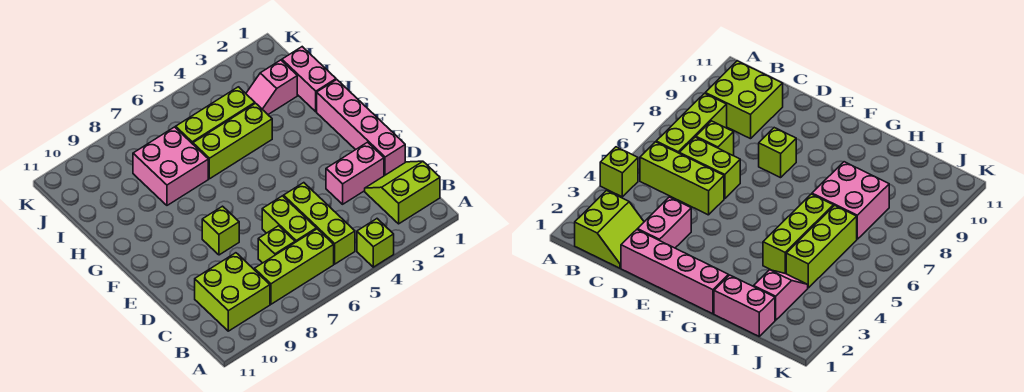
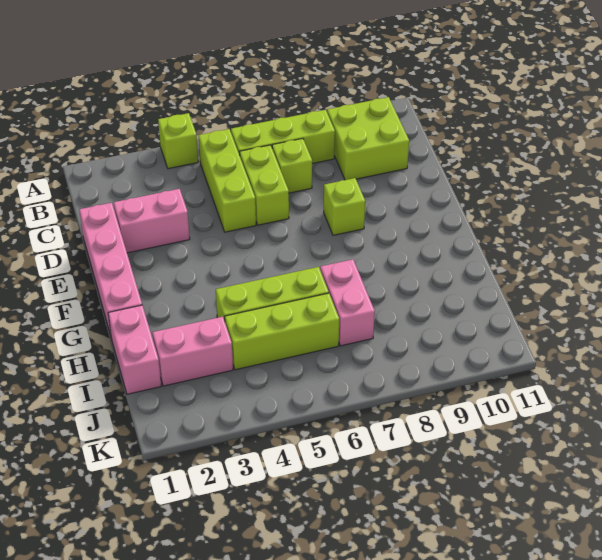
lime slope B1:C2 level 1 top B -> none
pink brick H7:I8 level 1 -> pink brick H7:I7 level 1
pink slope I2:I3 level 1 top 2 -> pink brick I2:I3 level 1

